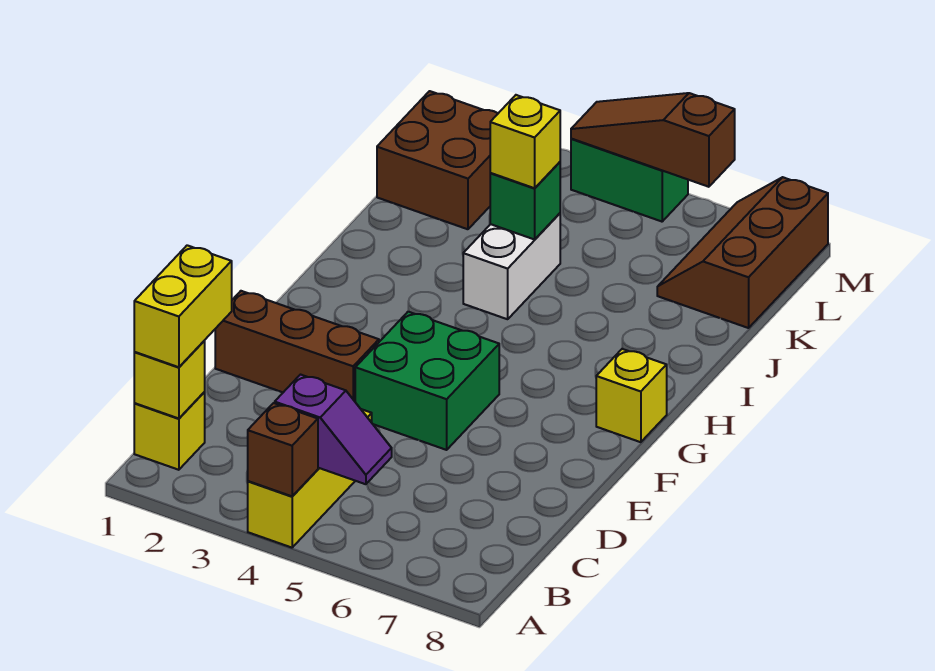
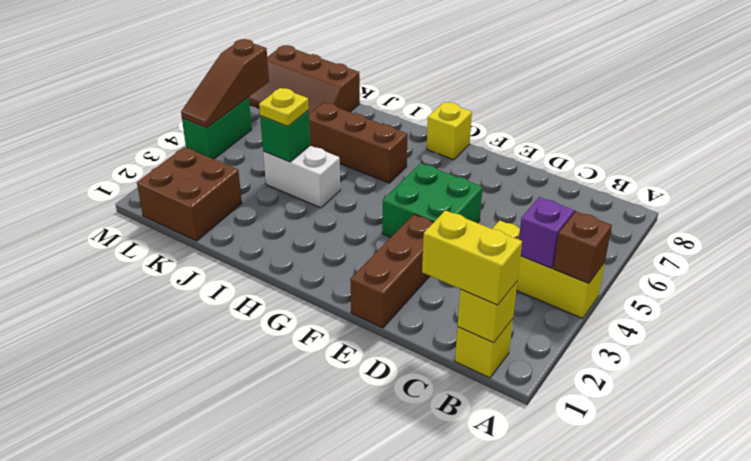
none -> brown brick H6:J6 level 1
yellow brick J4 level 3 -> yellow plate J4 level 3

